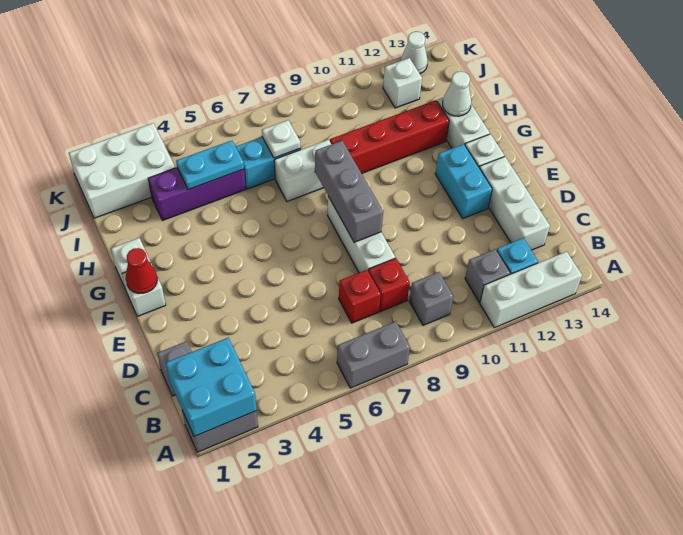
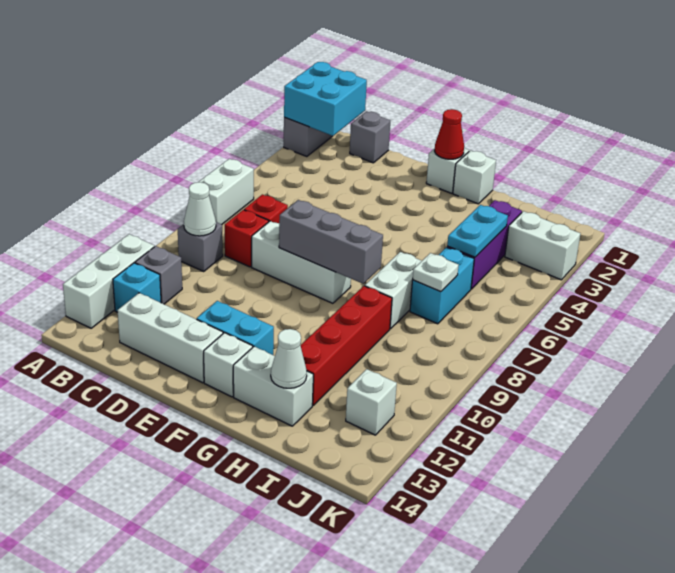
grey brick A6:A7 level 1 -> white brick A6:A7 level 1
white brick J1:K3 level 1 -> white brick J3:K3 level 1
white cone K13 level 1 -> white cone B9 level 2

